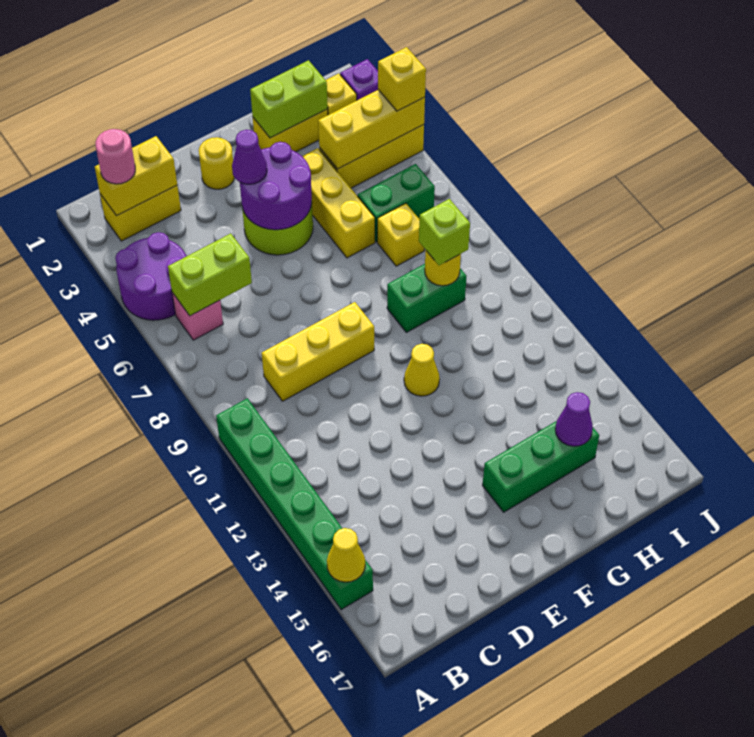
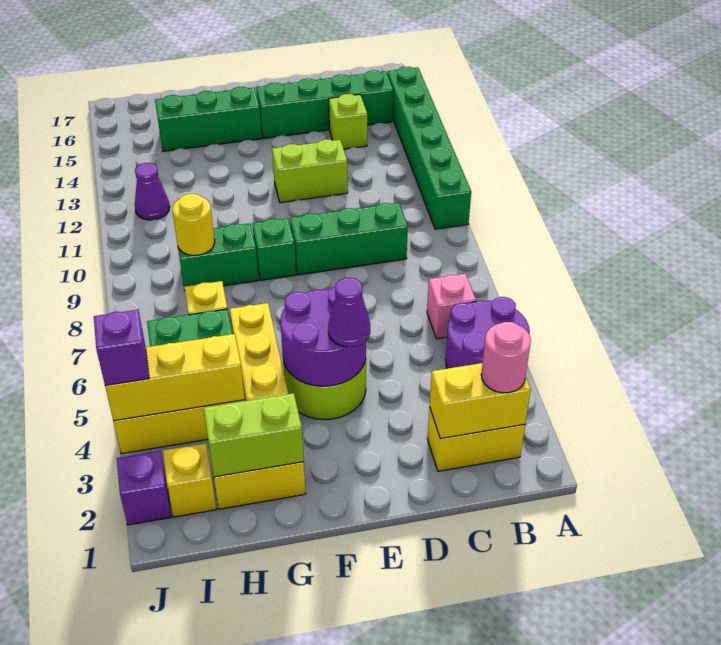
yellow cone A15 level 2 -> none
lime brick B6:C6 level 2 -> lime brick D12:E12 level 1
none -> green brick B15:E15 level 1
yellow brick C9:E9 level 1 -> green brick C9:E9 level 1
yellow round brick E2 level 1 -> none
none -> green brick F9 level 1
yellow cone F11 level 1 -> none
lime brick H9 level 3 -> lime brick C14 level 1
purple cone H15 level 2 -> purple cone I12 level 1
yellow brick J4 level 3 -> purple brick J4 level 3

